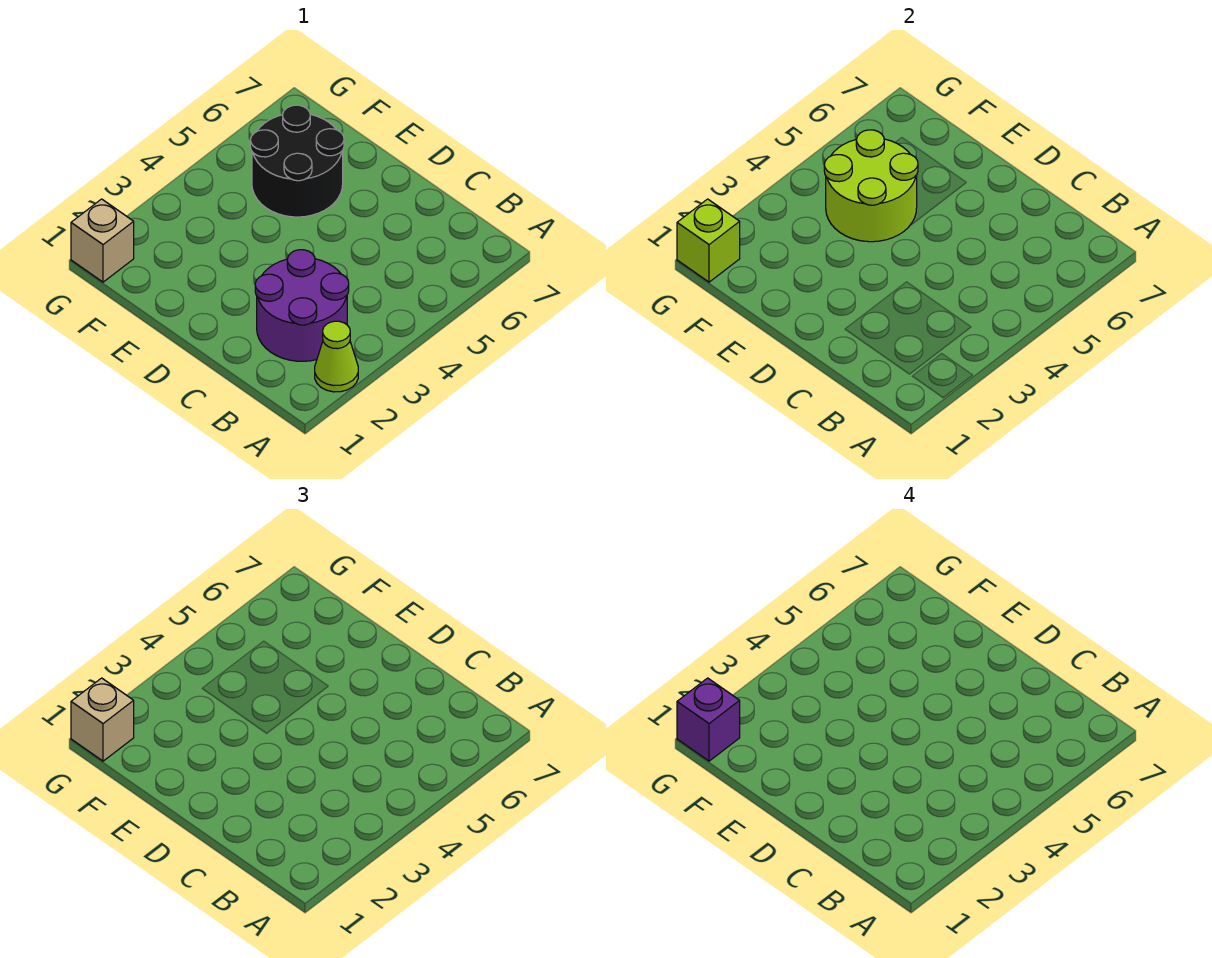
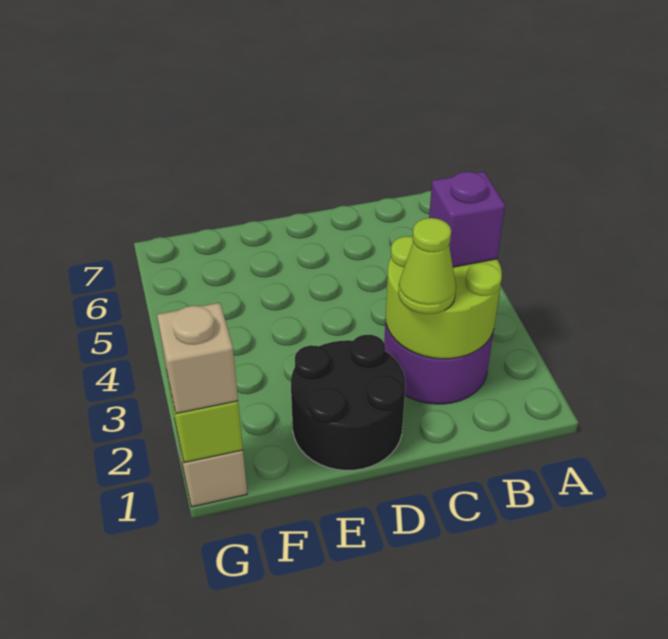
lime cone A2 level 1 -> lime cone C2 level 3
lime round brick E4:F5 level 2 -> lime round brick B2:C3 level 2
black round brick E5:F6 level 1 -> black round brick D1:E2 level 1
purple brick G1 level 4 -> purple brick B3 level 3

